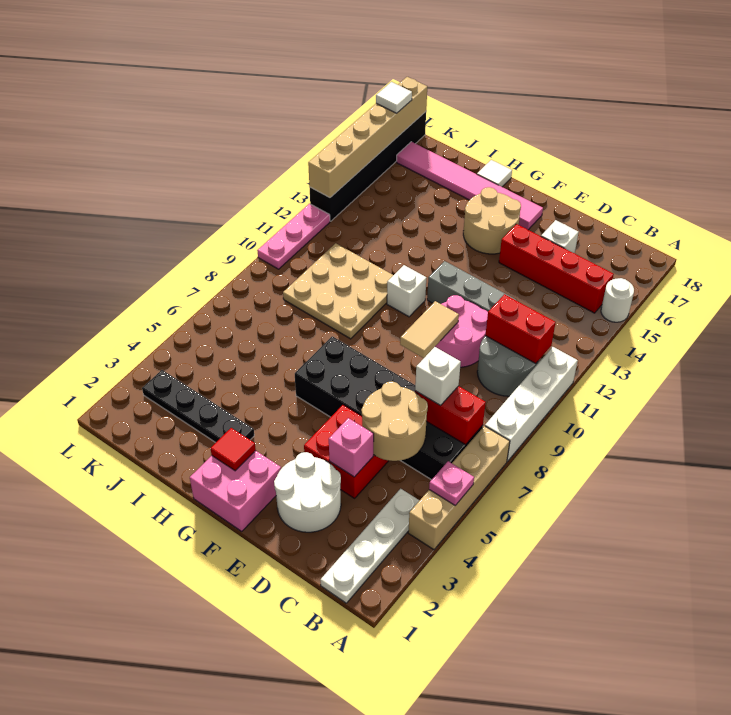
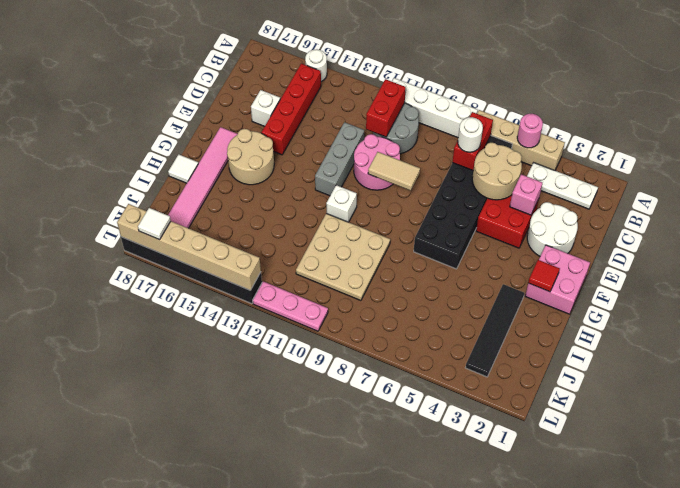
pink plate A5 level 2 -> pink round brick A5 level 2
white plate B1:B4 level 1 -> white plate B2:B4 level 1
white brick C7 level 3 -> white round brick C7 level 3
black plate H3:K3 level 1 -> black tile H3:K3 level 1

